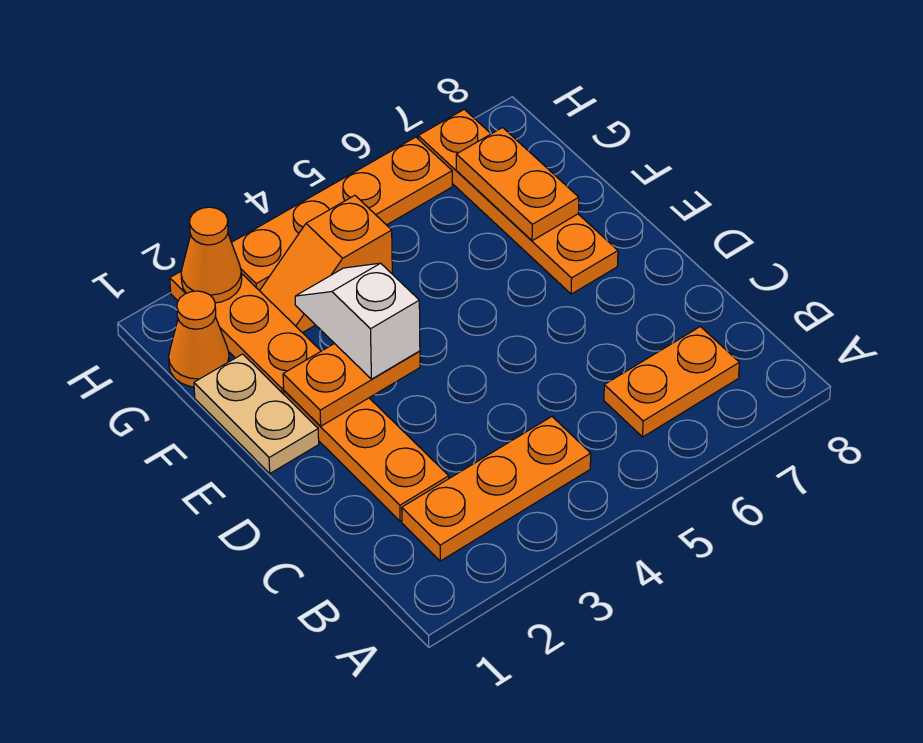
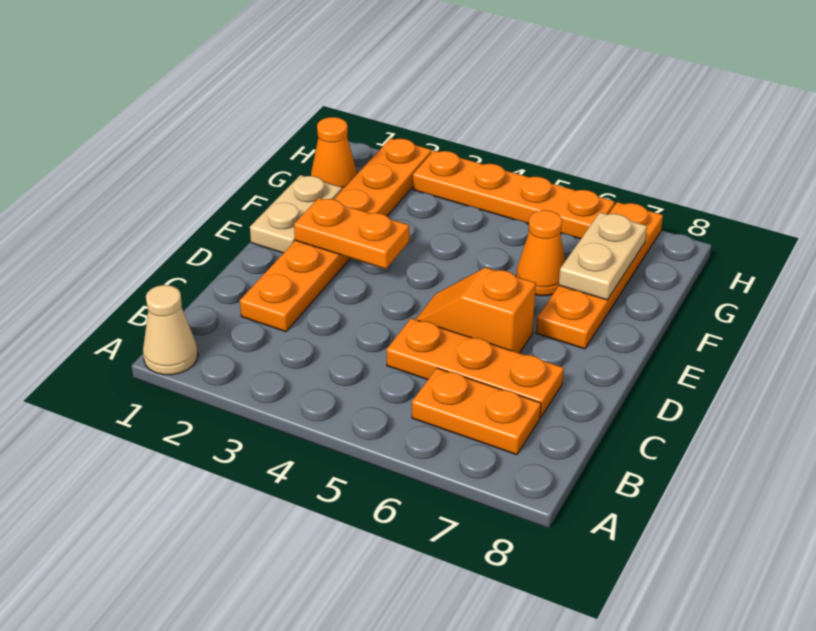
none -> tan cone A1 level 1
orange plate B2:B4 level 1 -> orange plate C5:C7 level 1
white slope E3:F3 level 3 top E -> none
orange plate F7:G7 level 2 -> tan plate F7:G7 level 2
orange slope G3:G4 level 1 top 4 -> orange slope D5:D6 level 1 top 6
orange cone H2 level 2 -> orange cone F6 level 1

